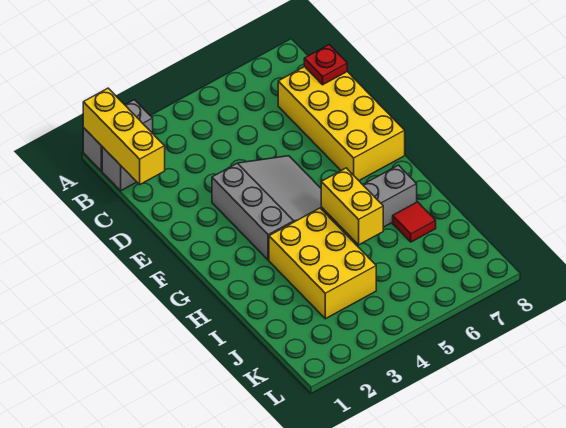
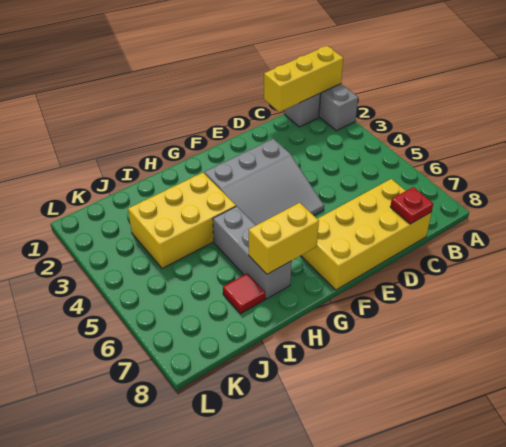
yellow brick H5:I5 level 2 -> yellow brick G7:H7 level 2

